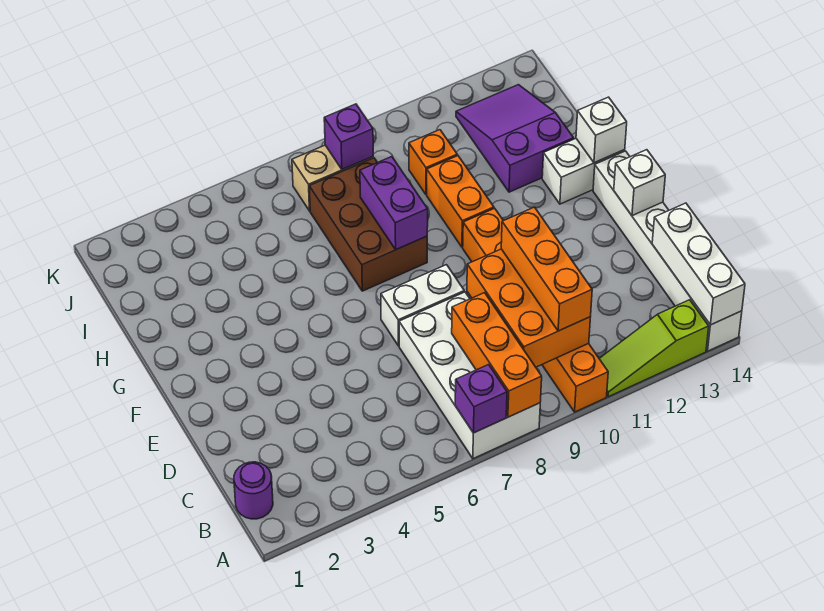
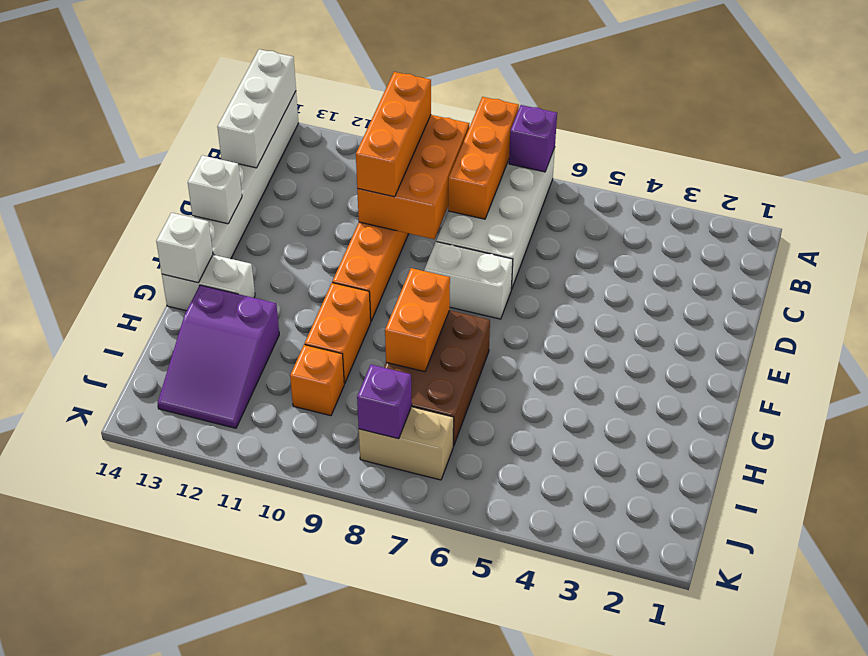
lime slope A11:A13 level 1 top 13 -> none
purple round brick B1 level 1 -> none
purple brick G8:H8 level 2 -> orange brick G8:H8 level 2

